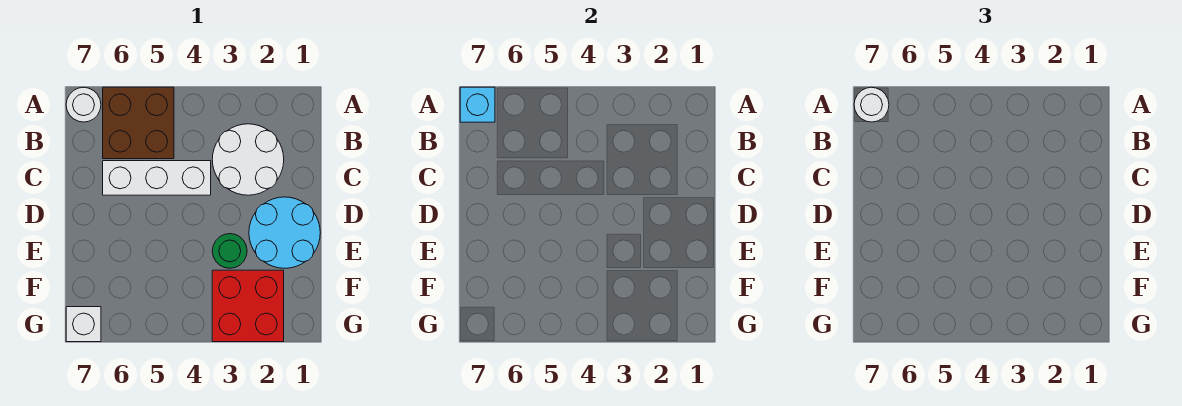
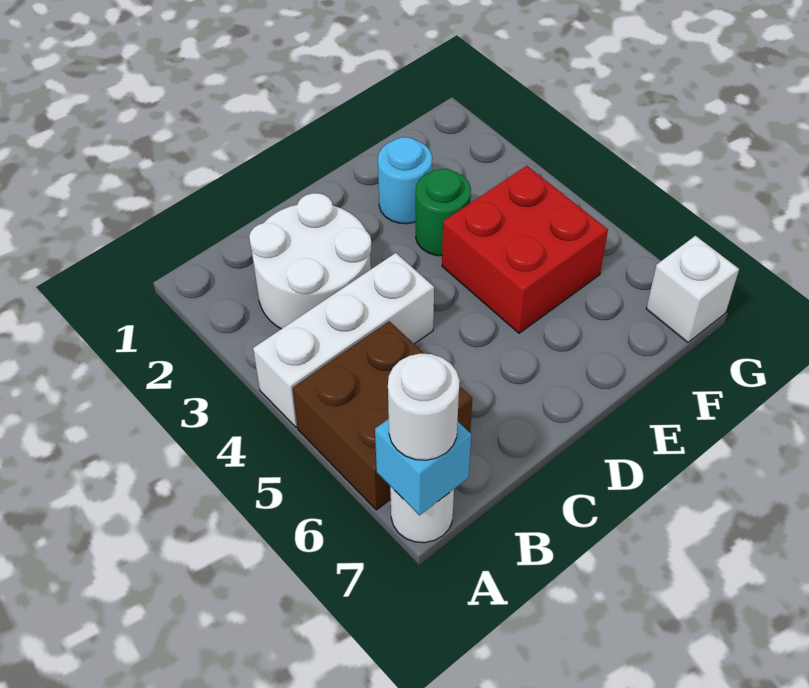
white brick C4:C6 level 1 -> white brick A4:C4 level 1
cyan round brick D1:E2 level 1 -> cyan round brick E2 level 1
red brick F2:G3 level 1 -> red brick E4:F5 level 1

